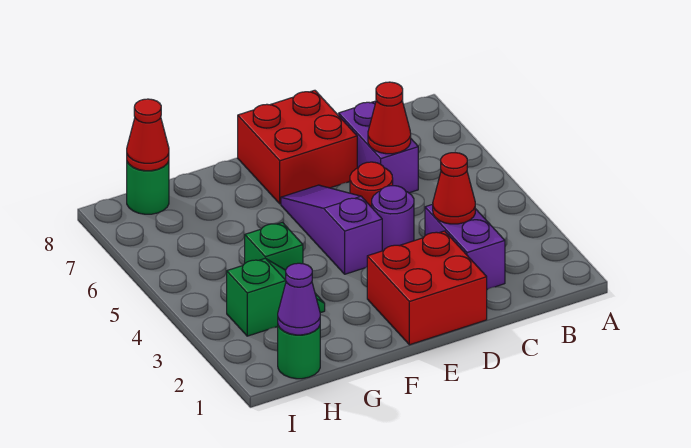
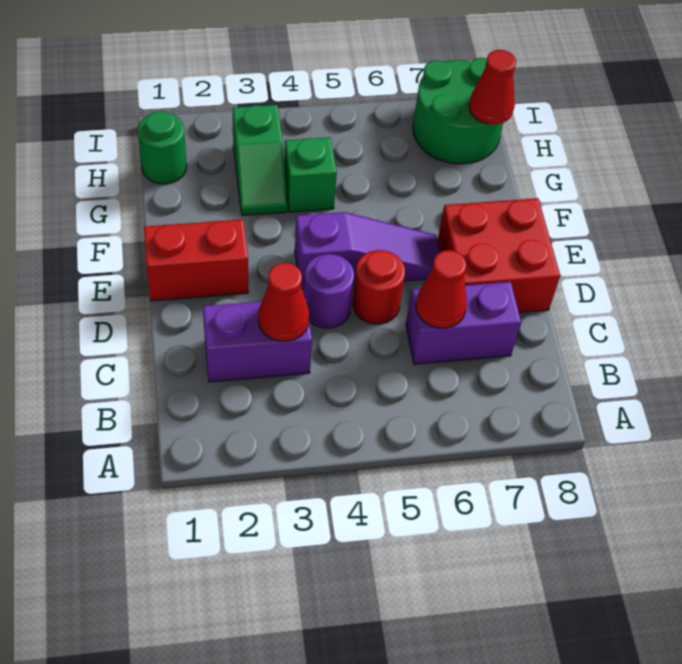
red brick D1:E2 level 1 -> red brick E1:E2 level 1
purple cone H1 level 2 -> none
green round brick H8 level 1 -> green round brick H7:I8 level 1

